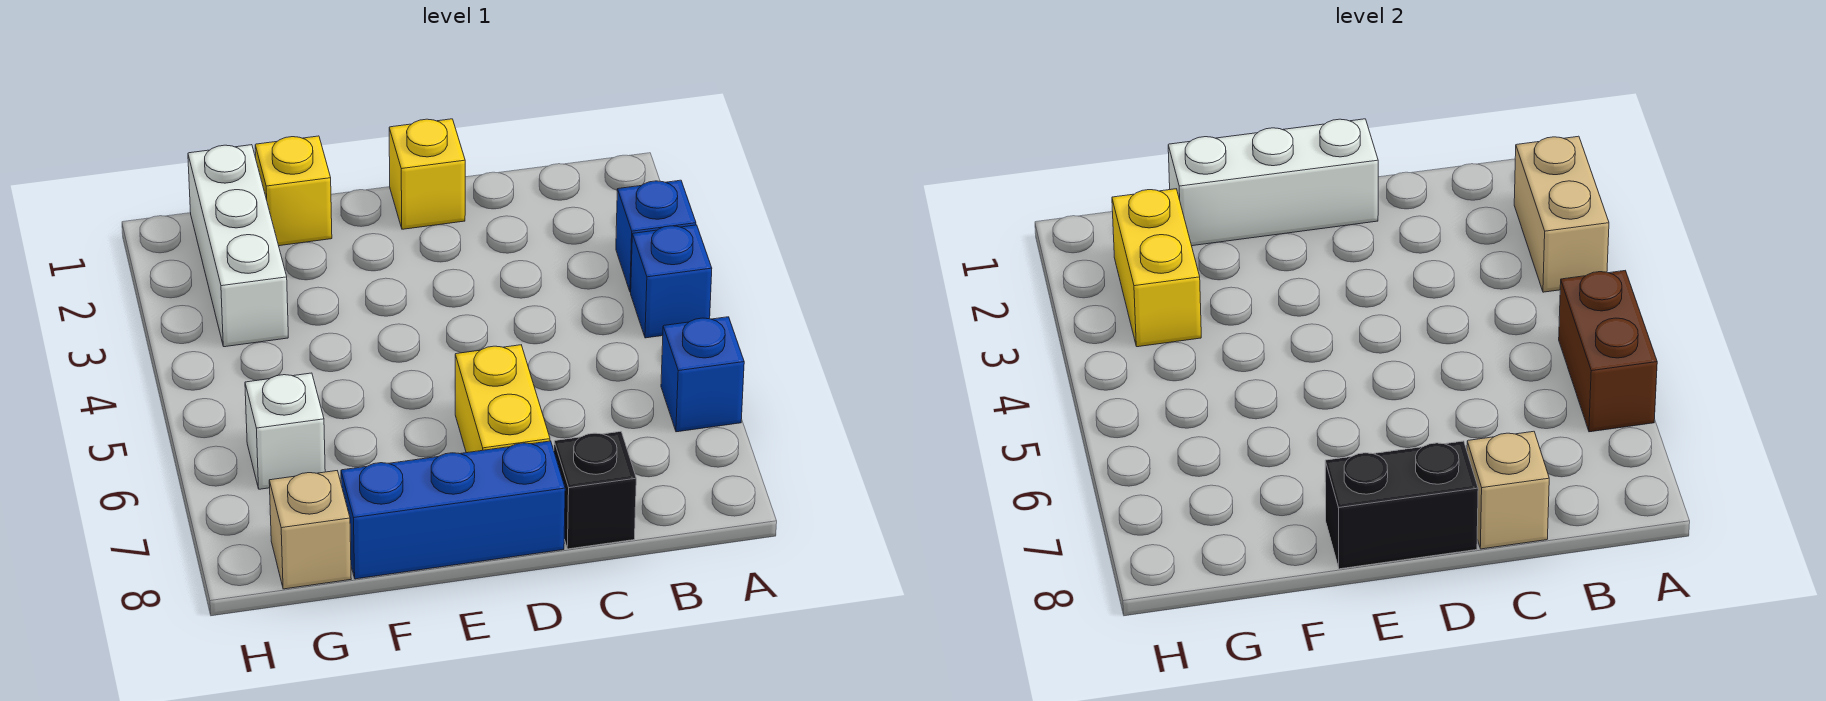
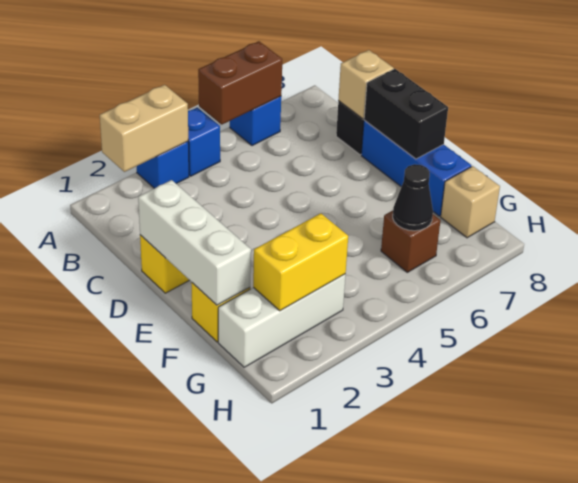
yellow brick D6:D7 level 1 -> none
white brick G6 level 1 -> brown brick G6 level 1
none -> black cone G6 level 2

